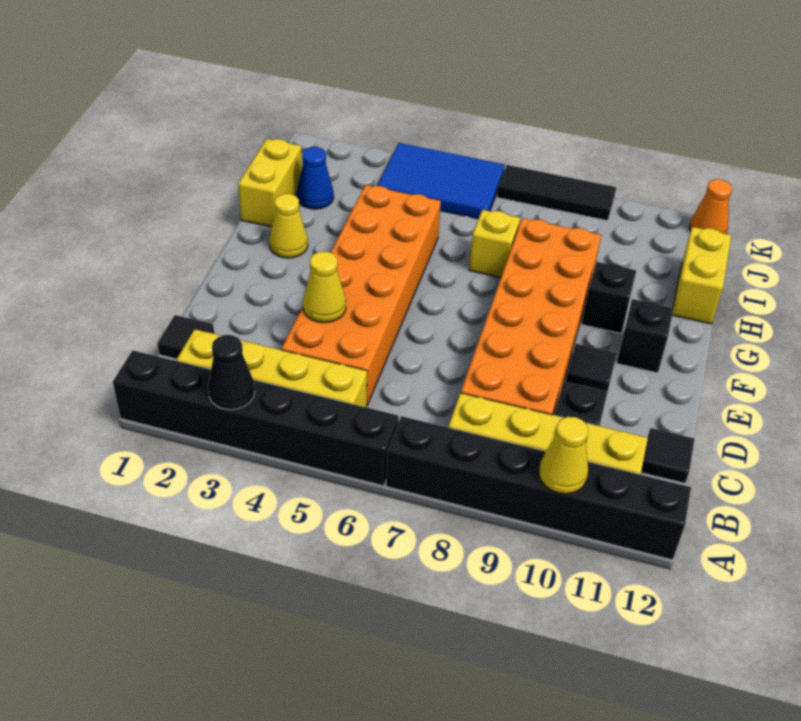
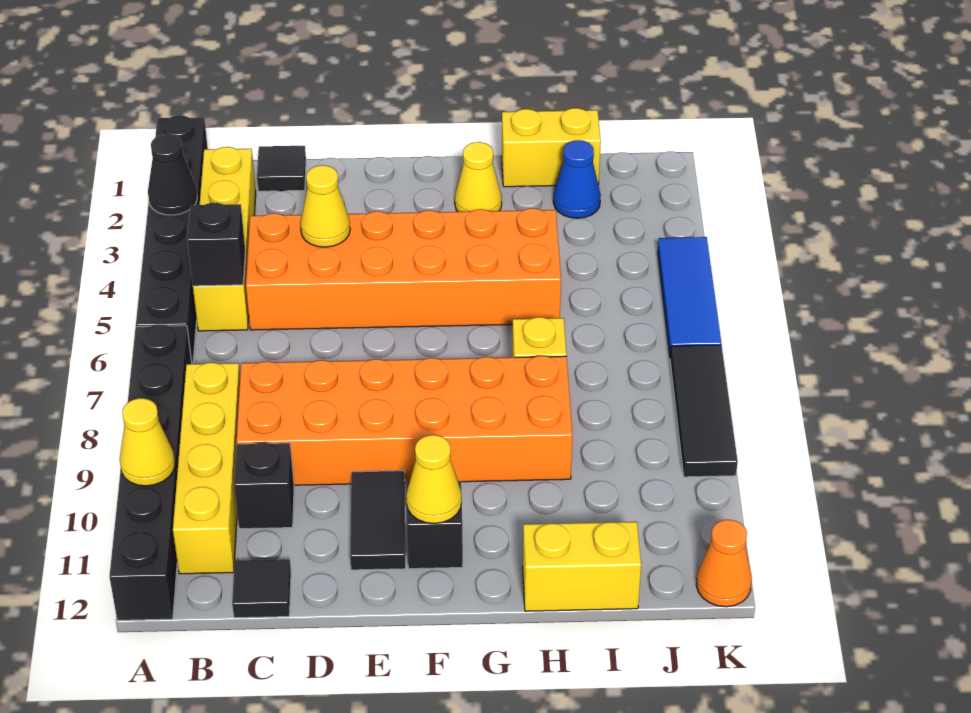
black tile E10 level 1 -> black tile E10:E11 level 1
none -> yellow cone F11 level 2
black brick G10 level 1 -> black brick B5 level 2
blue tile J4:K6 level 1 -> blue tile K4:K6 level 1

